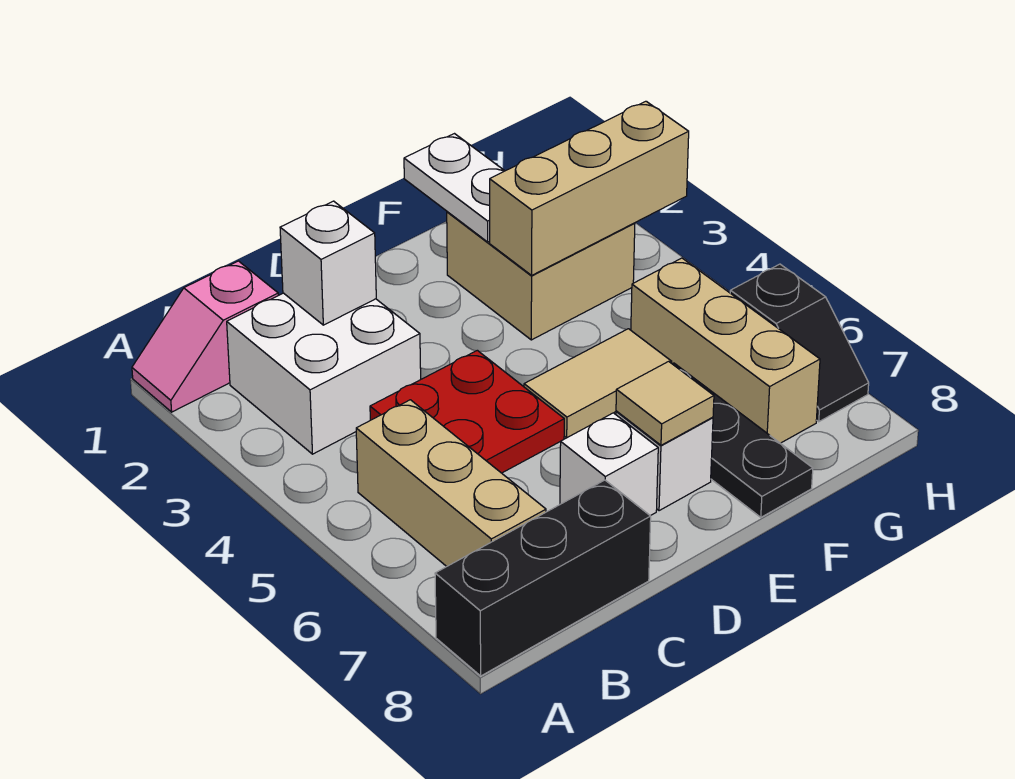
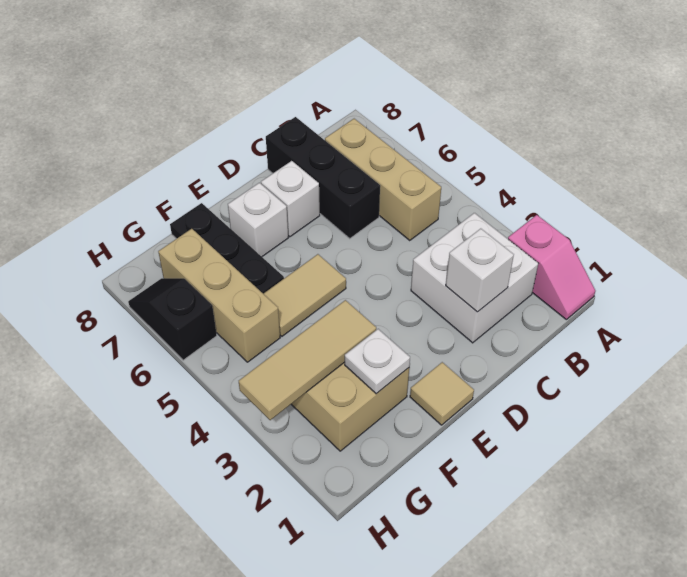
pink slope A1:B1 level 1 top B -> pink slope A1:A2 level 1 top 2
black brick A8:C8 level 1 -> black brick C6:C8 level 1
red plate C4:D5 level 1 -> none
tan tile E7 level 2 -> tan tile E1 level 1
white plate F1:F2 level 2 -> white plate F2 level 2
tan brick F3:H3 level 2 -> tan tile F3:H3 level 2

